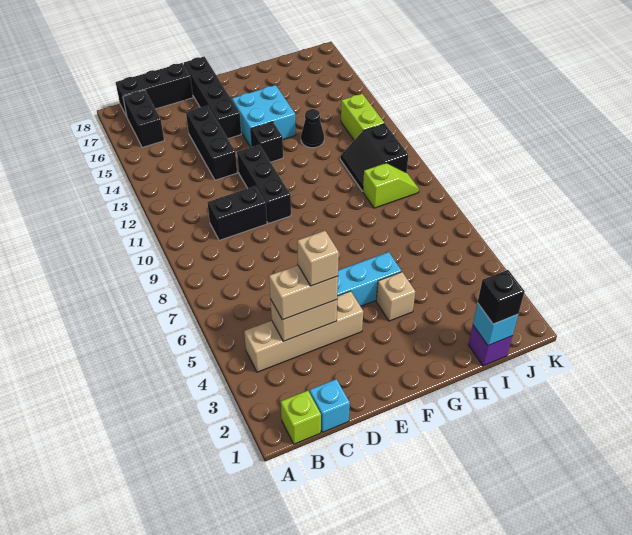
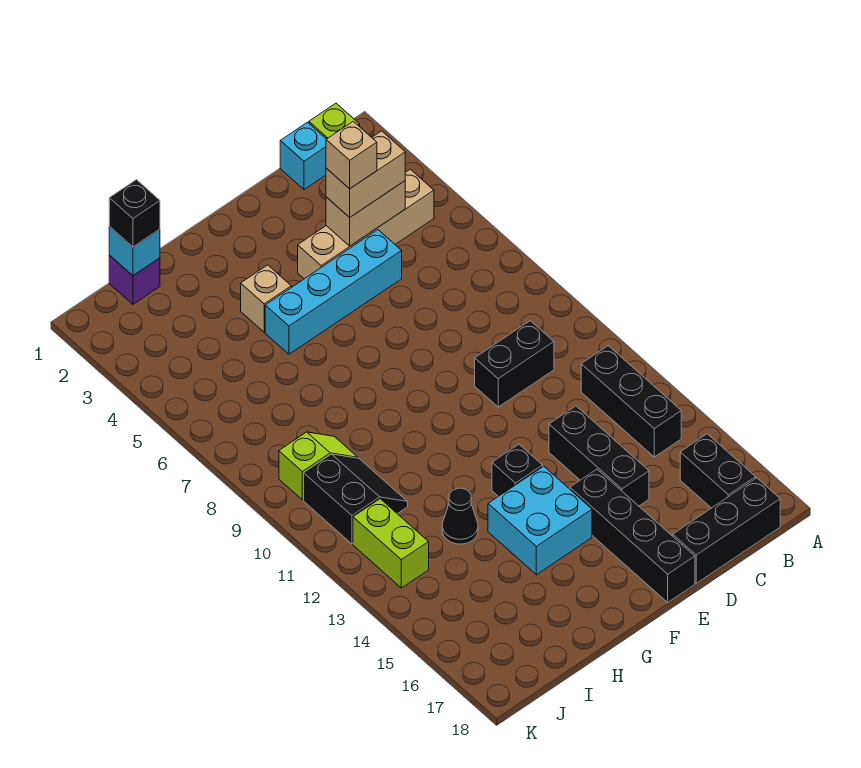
black brick E10:E12 level 1 -> black brick B12:B14 level 1
lime slope I9:J9 level 1 top I -> lime slope I9:J9 level 1 top J

